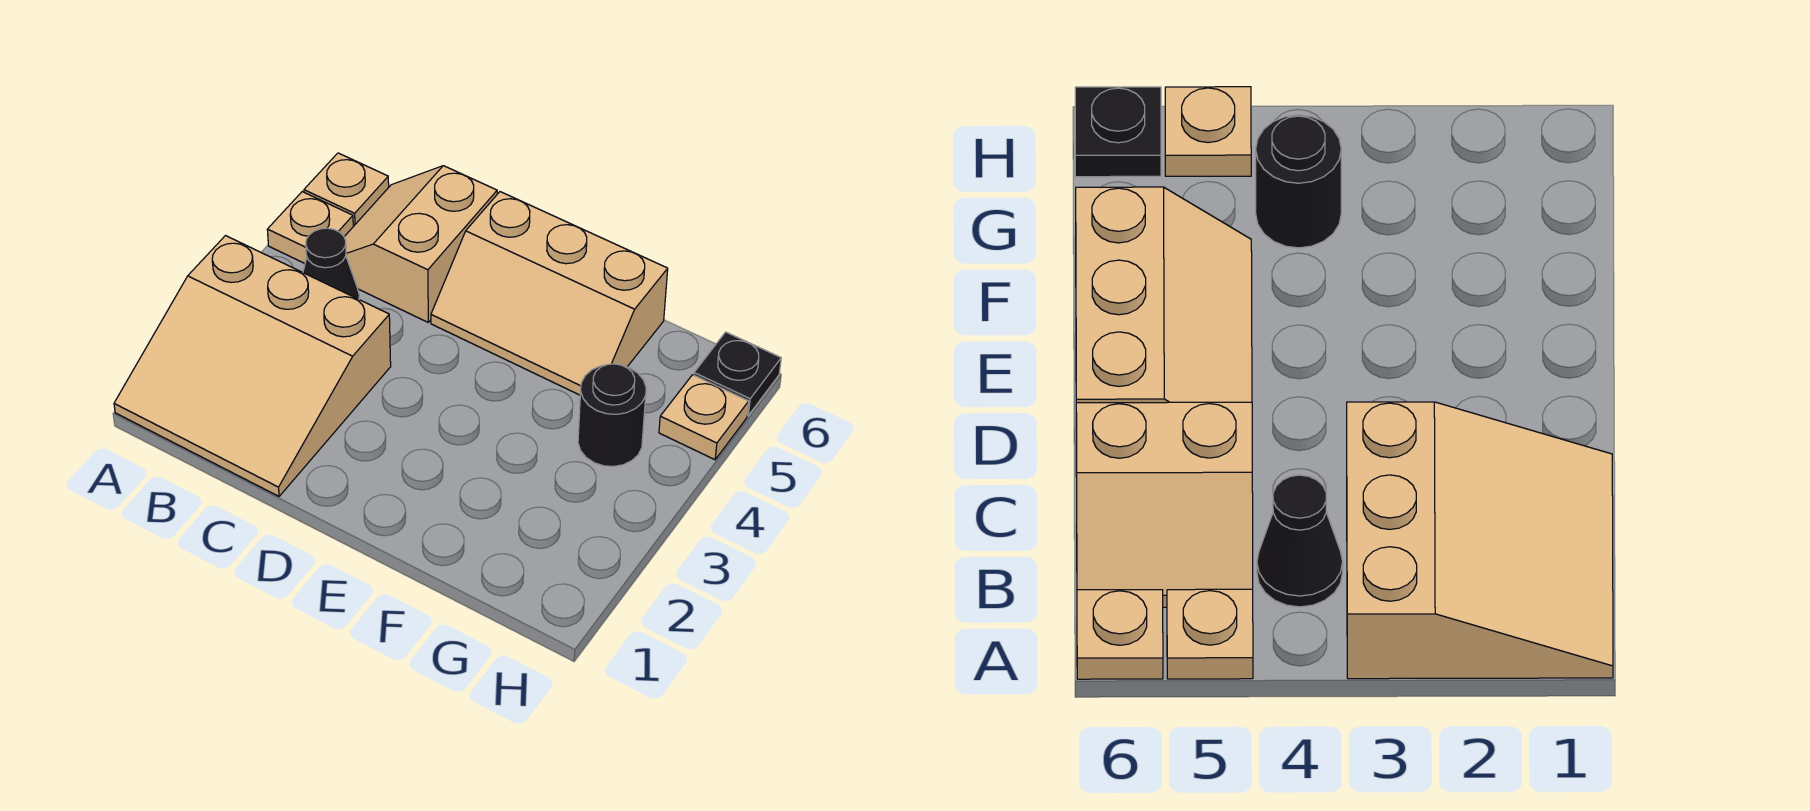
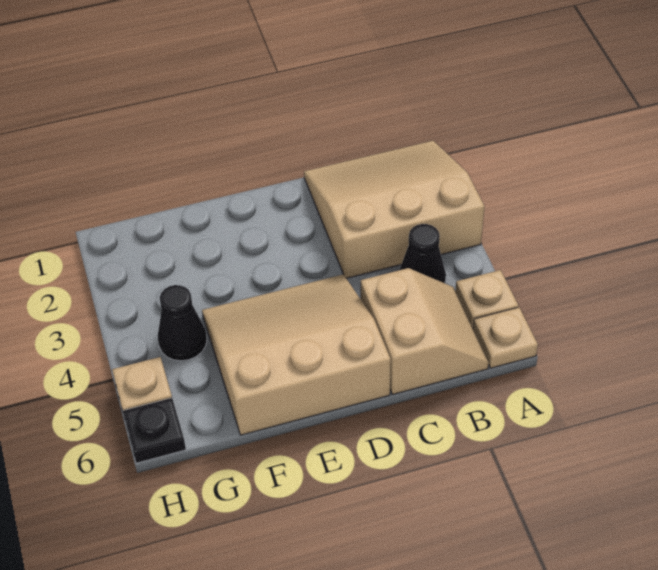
tan slope D5:F6 level 1 top 6 -> tan slope D4:F6 level 1 top 6
black round brick G4 level 1 -> black cone G4 level 1

